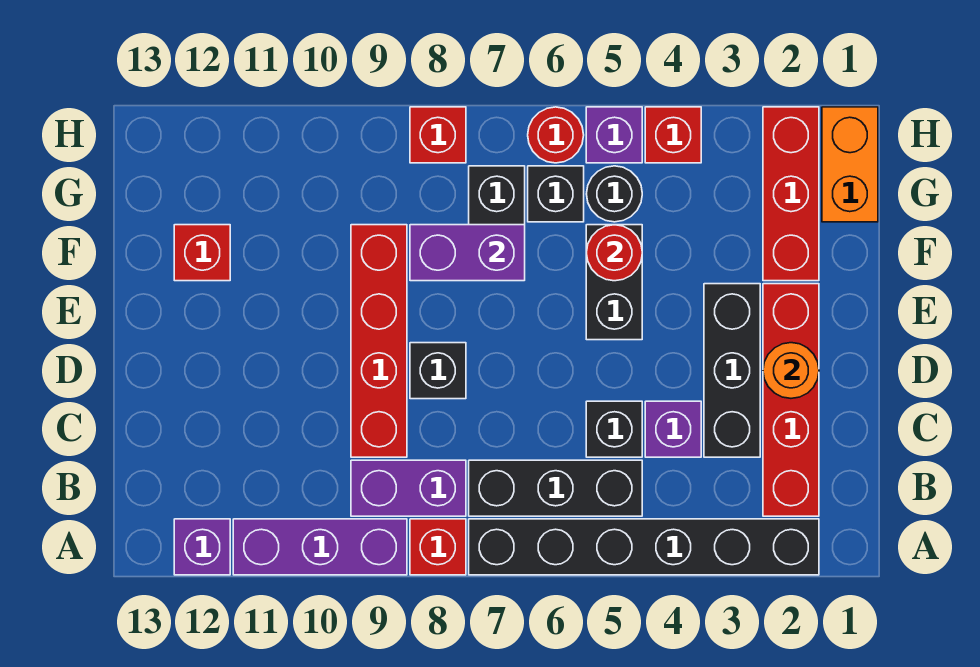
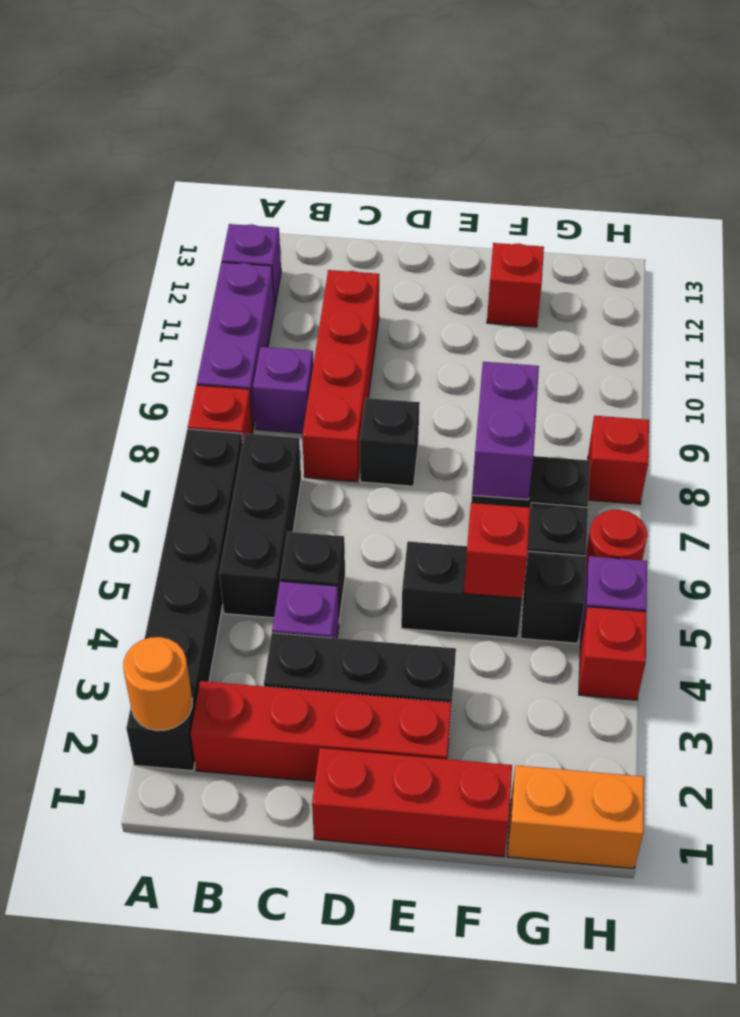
purple brick B8:B9 level 1 -> purple brick B9 level 1
red brick C9:F9 level 1 -> red brick C8:C11 level 1
orange round brick D2 level 2 -> orange round brick A2 level 2
red brick F2:H2 level 1 -> red brick D1:F1 level 1
red round brick F5 level 2 -> red brick F5 level 2
black round brick G5 level 1 -> black brick G5 level 1

